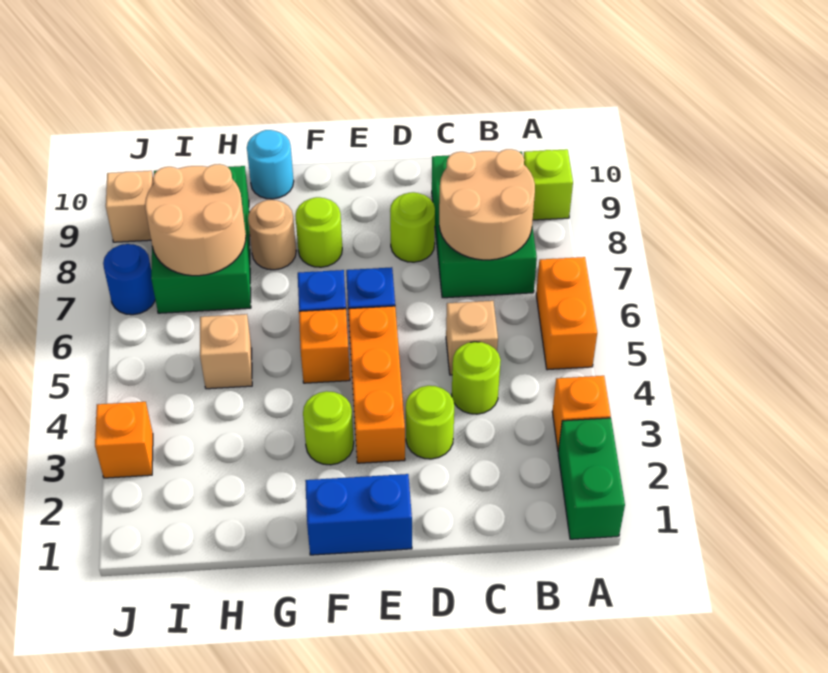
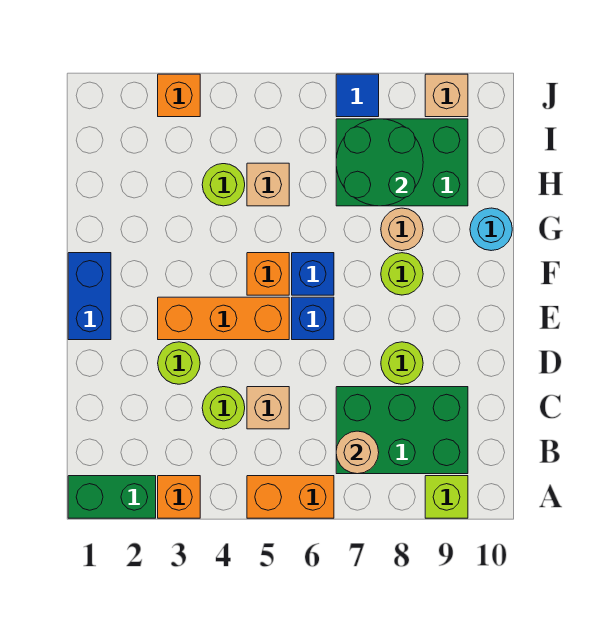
tan round brick B7:C8 level 2 -> tan round brick B7 level 2
lime round brick F3 level 1 -> lime round brick H4 level 1
tan round brick H7:I8 level 2 -> green round brick H7:I8 level 2
blue round brick J7 level 1 -> blue tile J7 level 1

